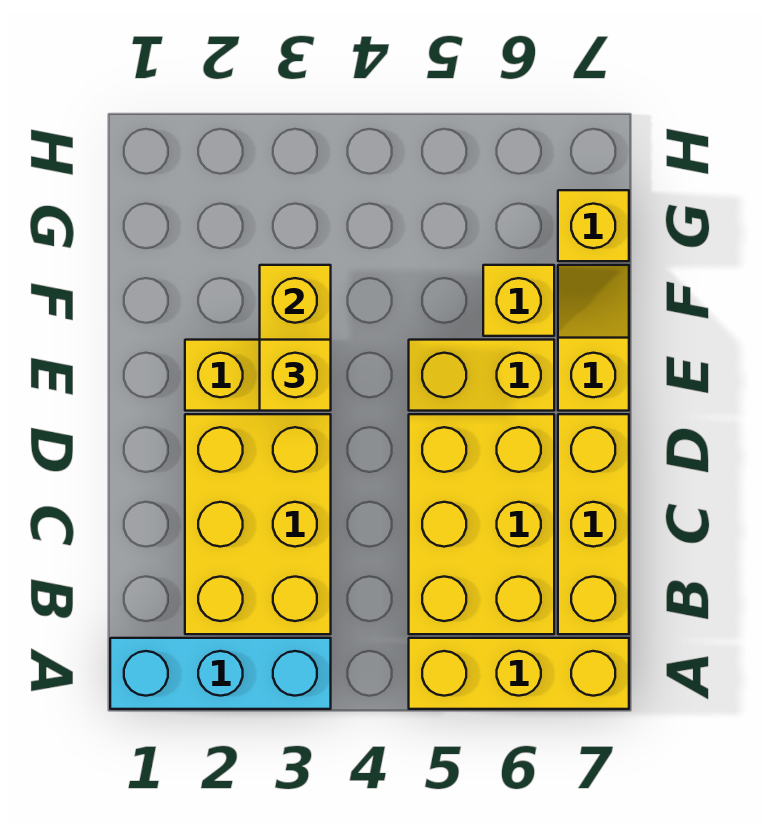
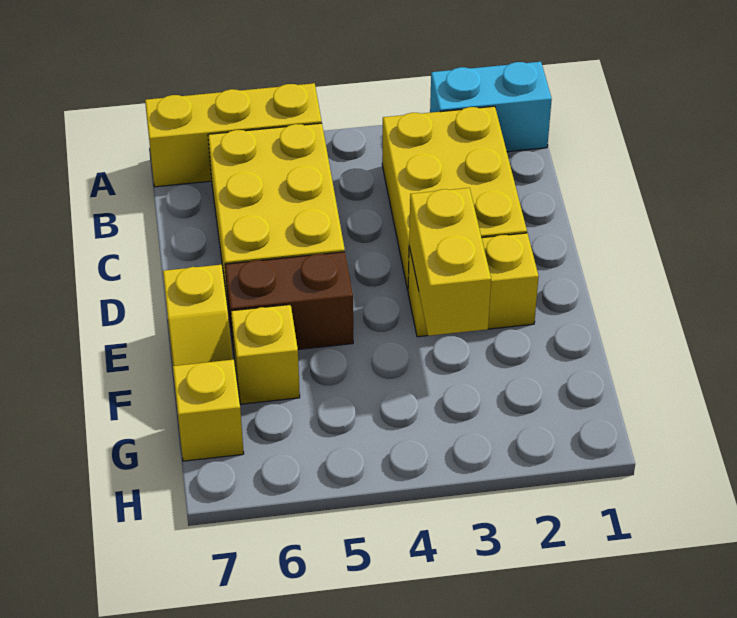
cyan brick A1:A3 level 1 -> cyan brick A1:A2 level 1
yellow brick B7:D7 level 1 -> none
yellow brick E3 level 3 -> none
yellow brick E5:E6 level 1 -> brown brick E5:E6 level 1

